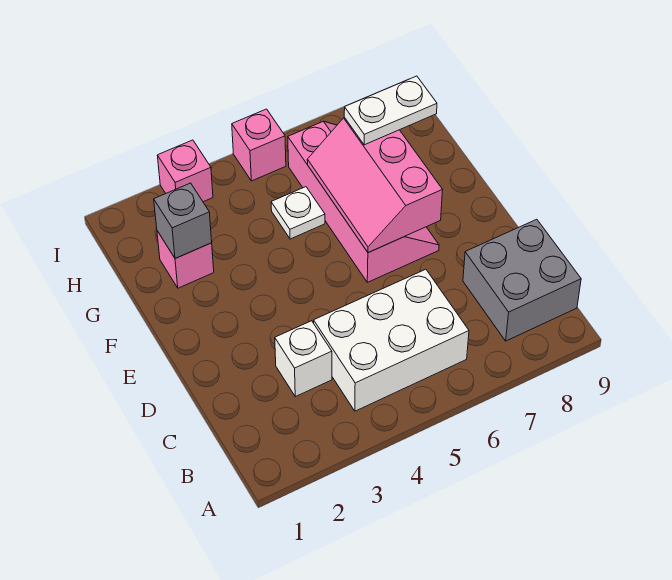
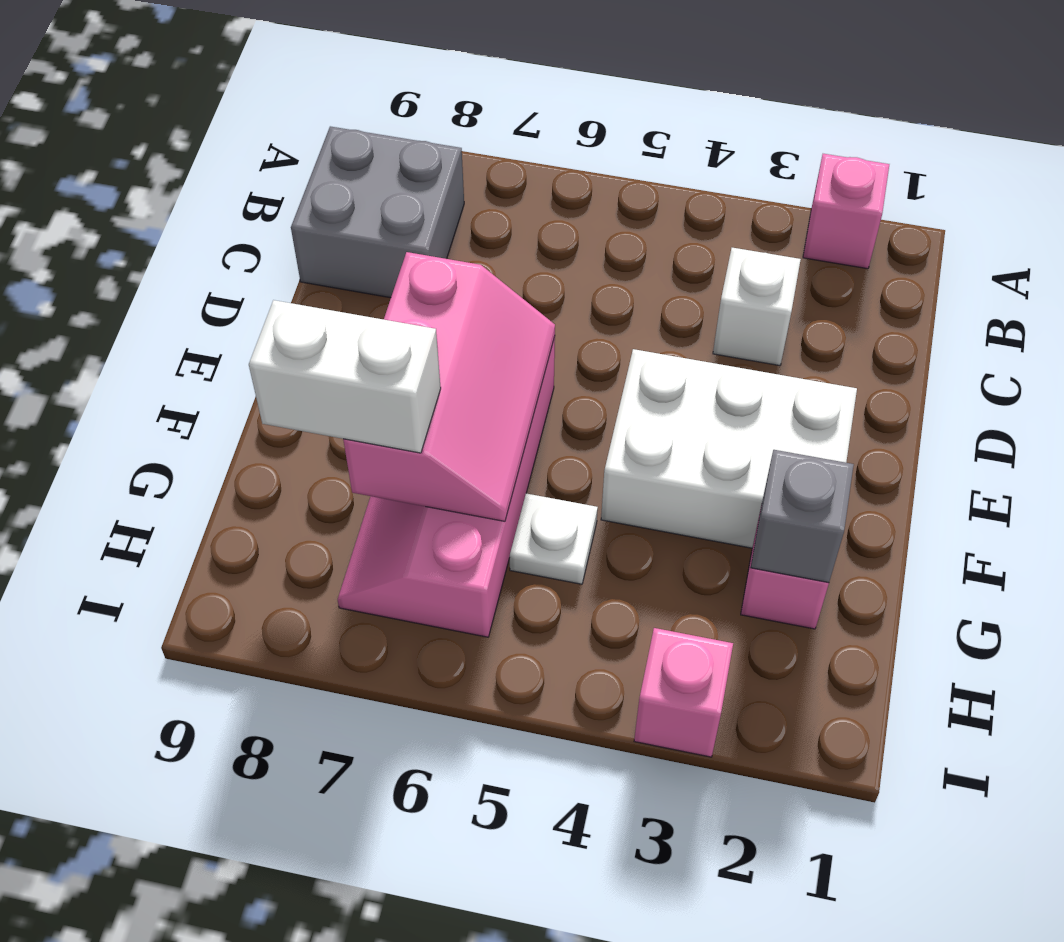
white brick B4:C6 level 1 -> white brick E2:F4 level 1
white plate G7:G8 level 3 -> white brick G7:G8 level 3
pink brick I5 level 1 -> pink brick A2 level 1

